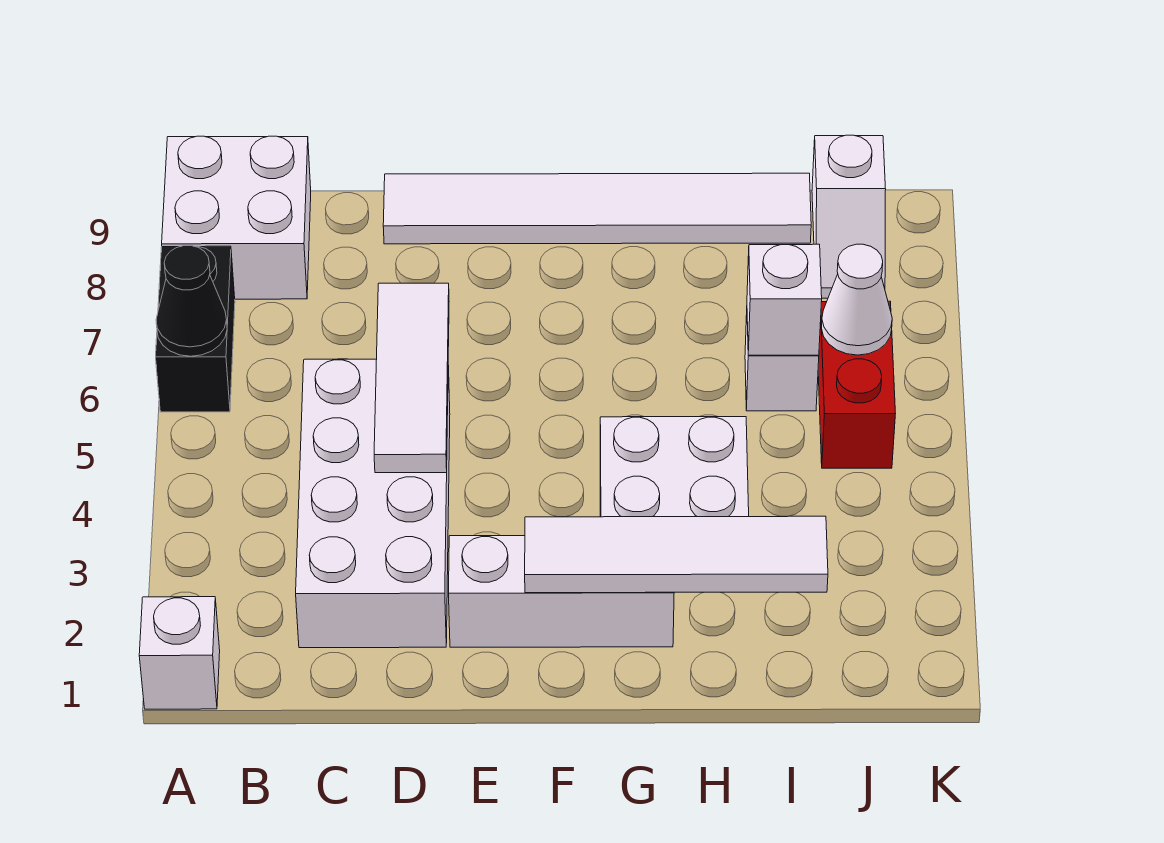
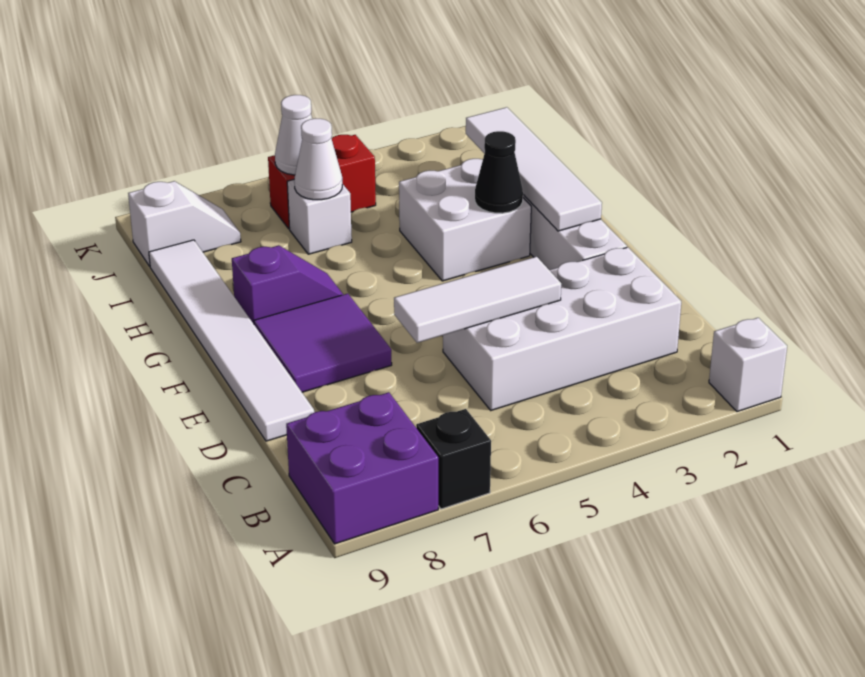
black brick A6:A7 level 1 -> black brick A7 level 1
black cone A6 level 2 -> black cone G3 level 2
white brick A8:B9 level 1 -> purple brick A8:B9 level 1
none -> purple tile E7:F8 level 1
none -> purple slope G7:G8 level 1 top 8
white brick I6 level 2 -> white cone I6 level 2

